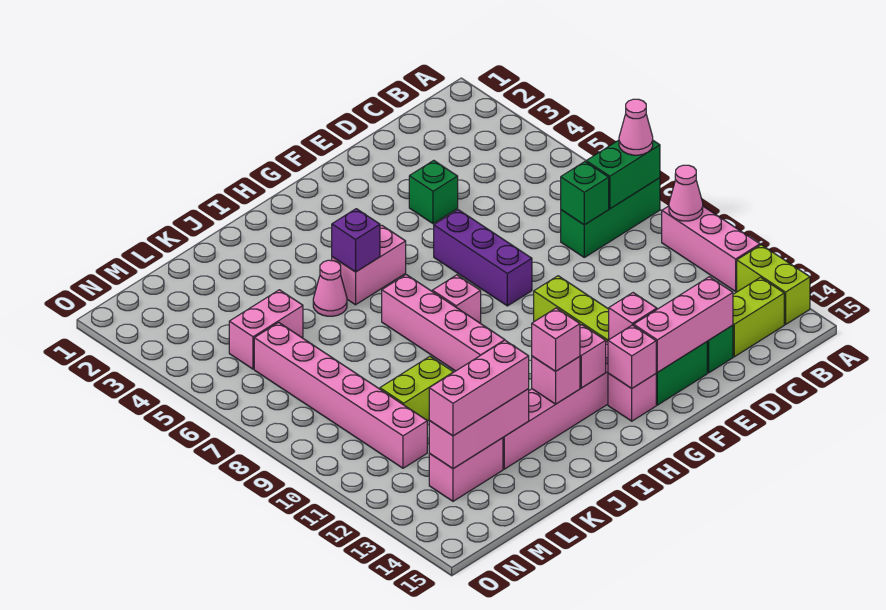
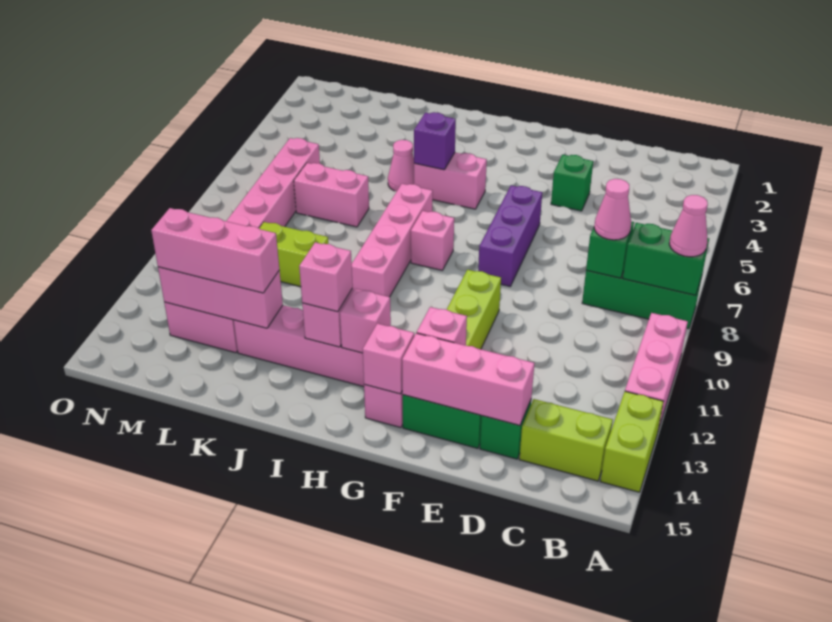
pink cone A10 level 2 -> pink cone C8 level 3
pink brick L5:M5 level 1 -> pink brick K7:L7 level 1

